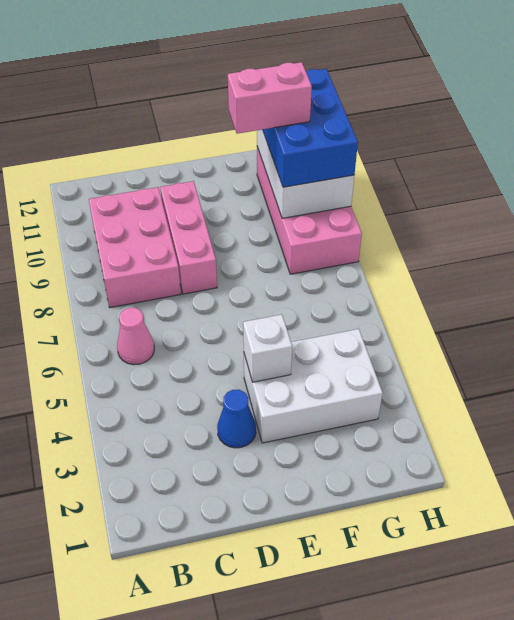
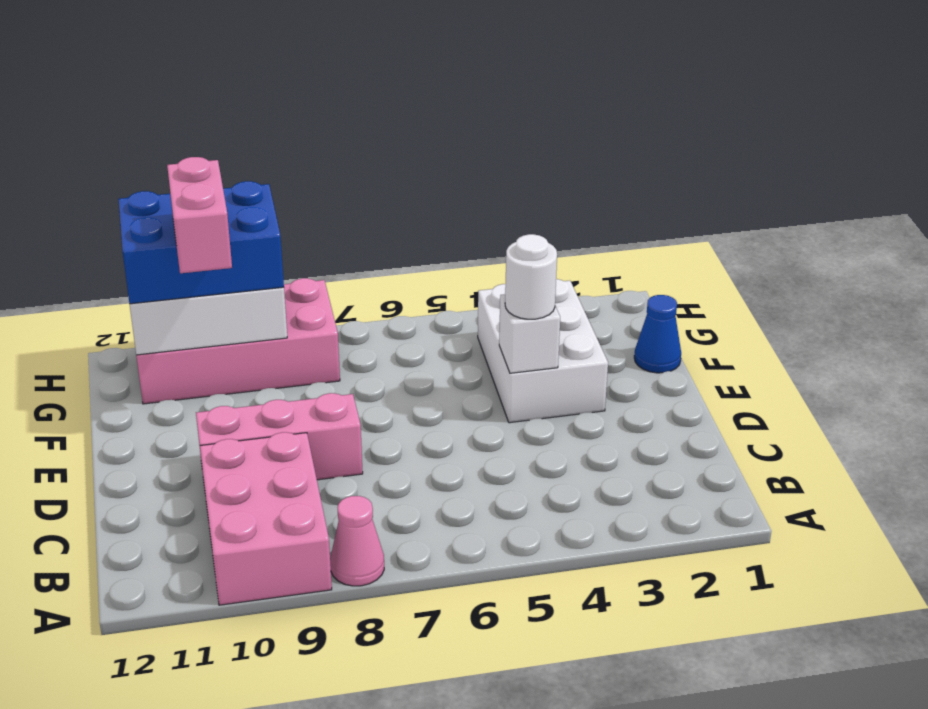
pink cone B6 level 1 -> pink cone A8 level 1
pink brick B8:C10 level 1 -> pink brick A9:C10 level 1
blue cone D3 level 1 -> blue cone F1 level 1
none -> white round brick E4 level 3

